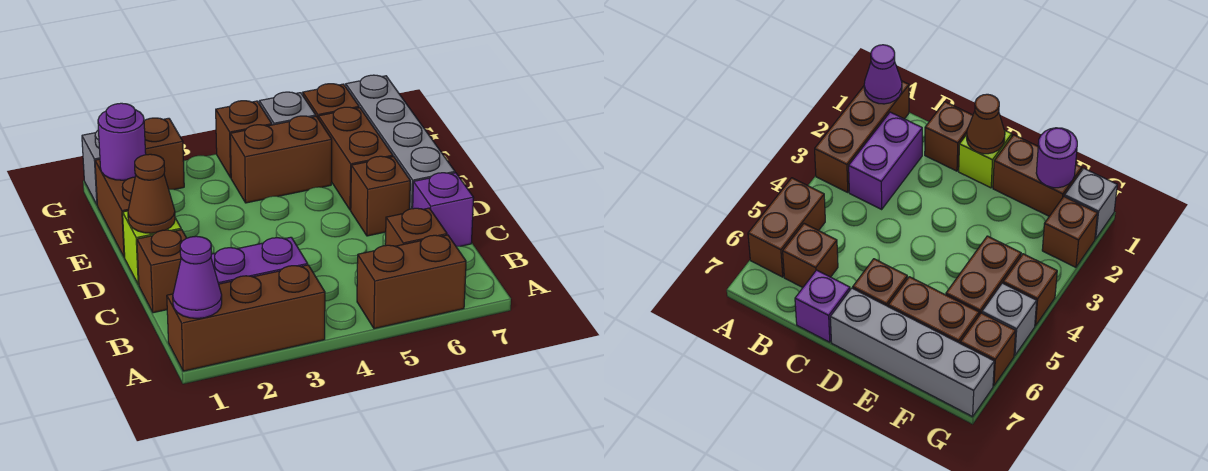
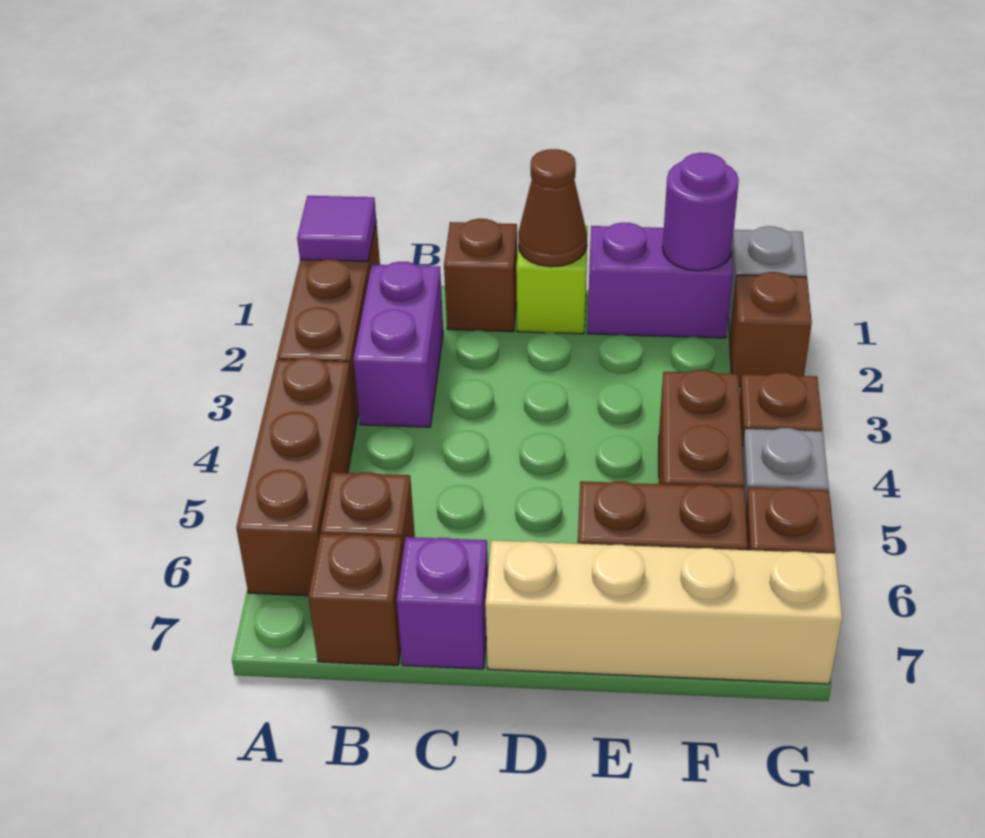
purple cone A1 level 2 -> purple tile A1 level 2
brown brick A5:A6 level 1 -> brown brick A4:A6 level 1
brown brick D6 level 1 -> brown brick B7 level 1
grey brick D7:G7 level 1 -> tan brick D7:G7 level 1
brown brick E1:F1 level 1 -> purple brick E1:F1 level 1

